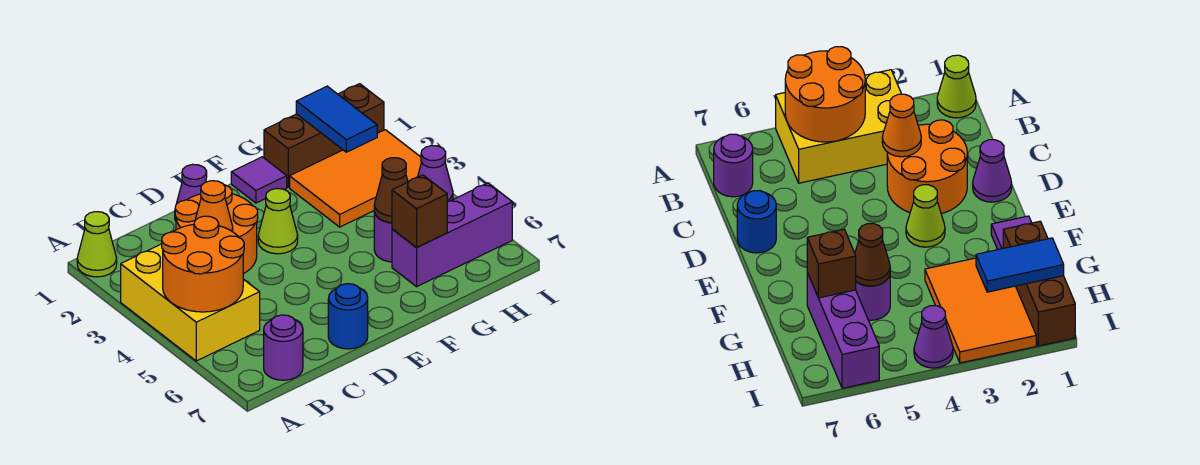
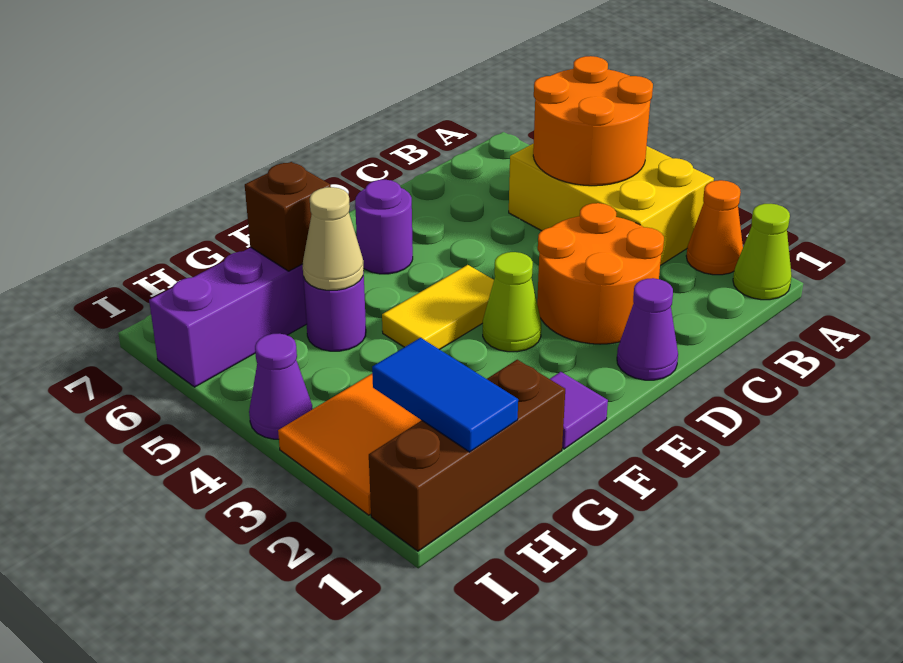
purple round brick B7 level 1 -> purple round brick E6 level 1
orange cone C3 level 2 -> orange cone A2 level 1
blue round brick D7 level 1 -> none
none -> yellow tile E4:F4 level 1
brown cone G5 level 2 -> tan cone G5 level 2

